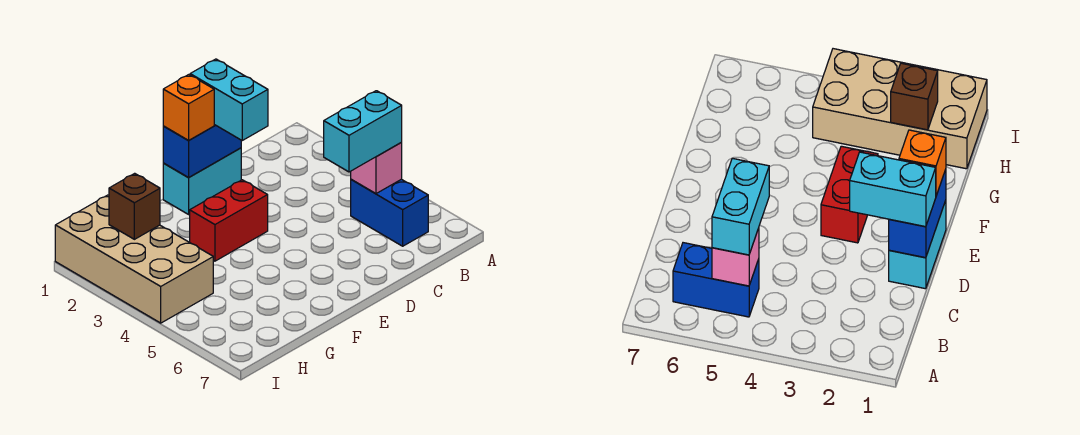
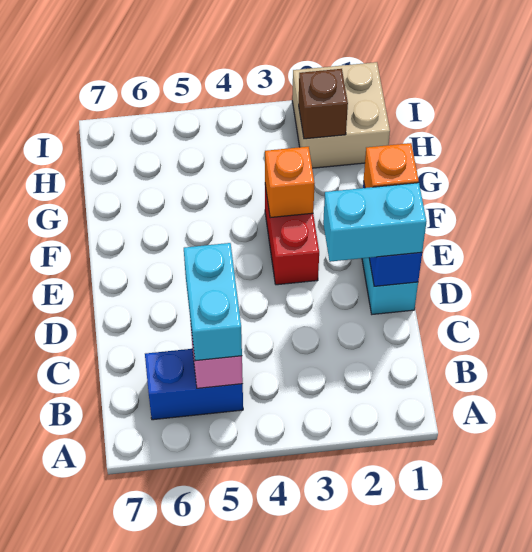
none -> orange brick F3 level 2
tan brick H1:I4 level 1 -> tan brick H1:I2 level 1

